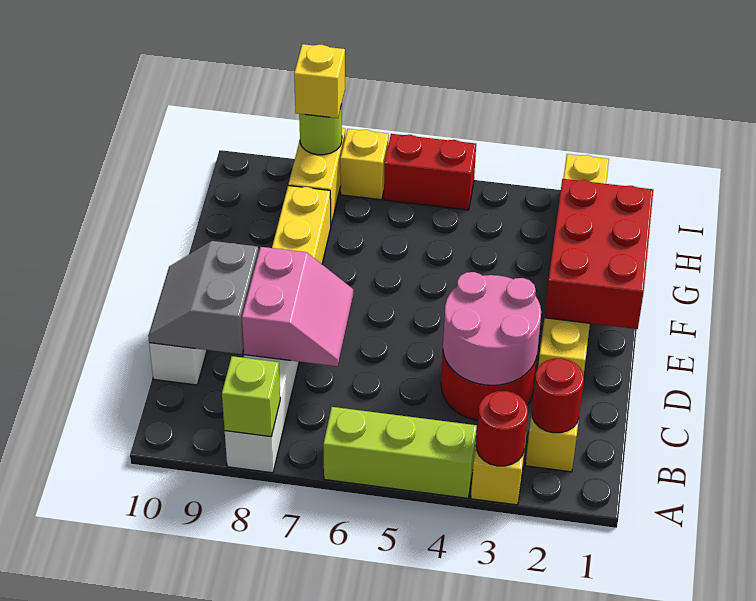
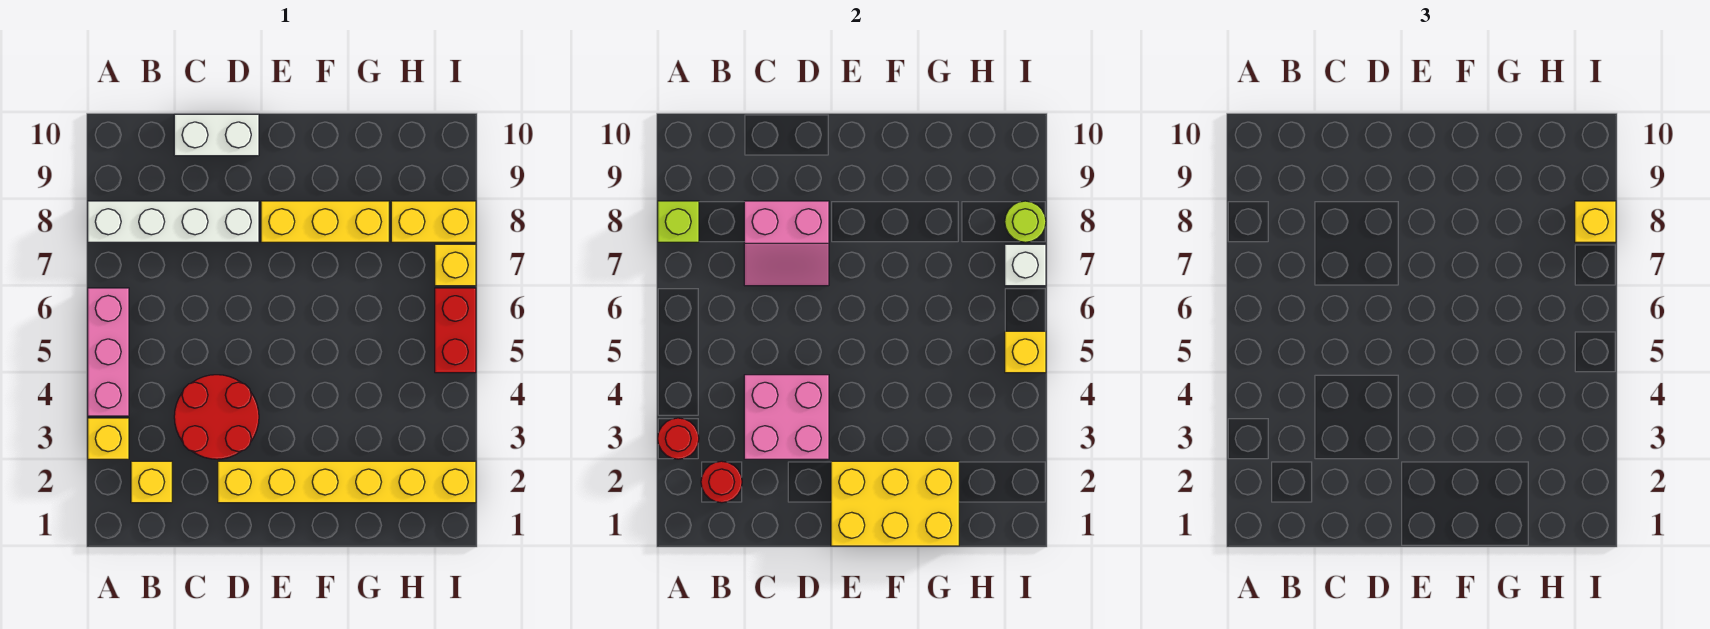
lime brick A4:A6 level 1 -> pink brick A4:A6 level 1
pink round brick C3:D4 level 2 -> pink brick C3:D4 level 2
grey slope C9:D10 level 2 top 9 -> none
red brick E1:G2 level 2 -> yellow brick E1:G2 level 2
none -> yellow brick I5 level 2
none -> white brick I7 level 2

